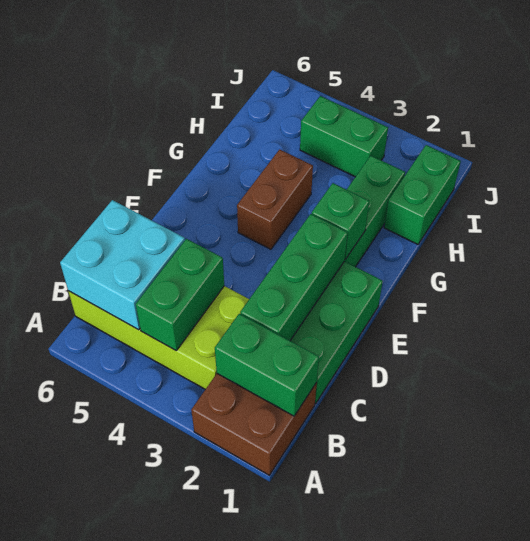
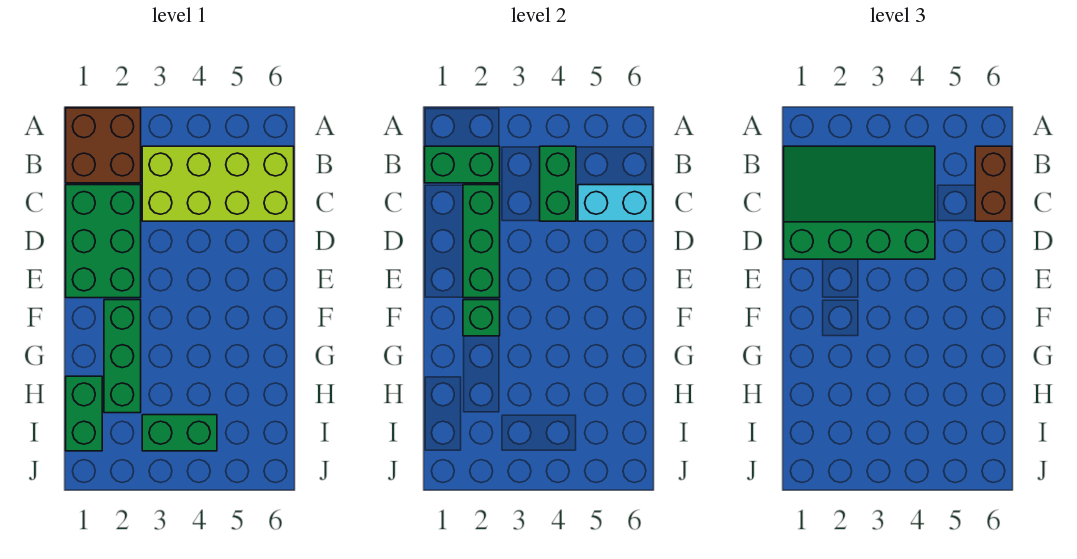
none -> green slope B1:D4 level 3 top D
cyan brick B5:C6 level 2 -> cyan brick C5:C6 level 2
brown brick F4:G4 level 1 -> brown brick B6:C6 level 3

